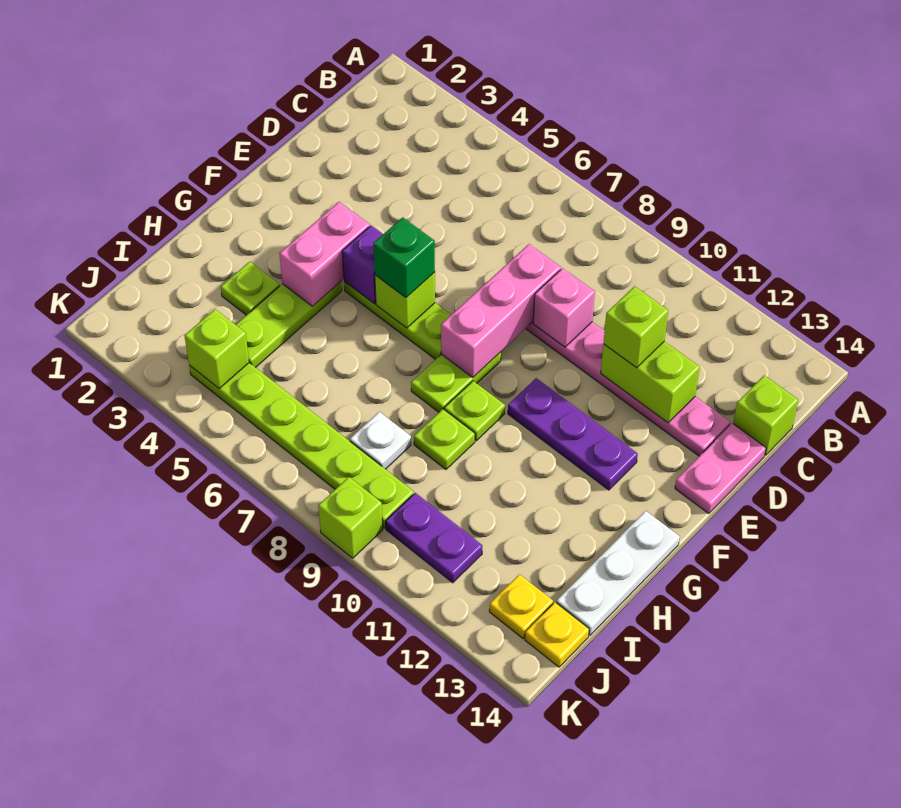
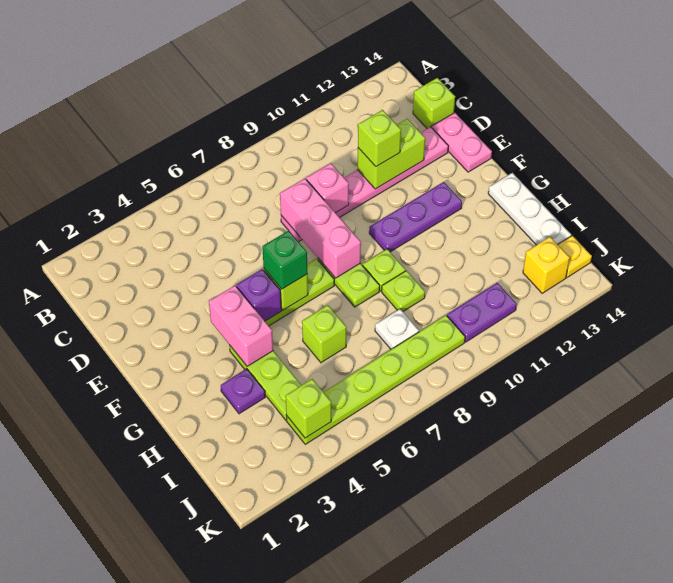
lime plate H3 level 1 -> purple plate H3 level 1
yellow plate J13 level 1 -> yellow brick J13 level 1
lime brick K9 level 1 -> lime brick H6 level 1

